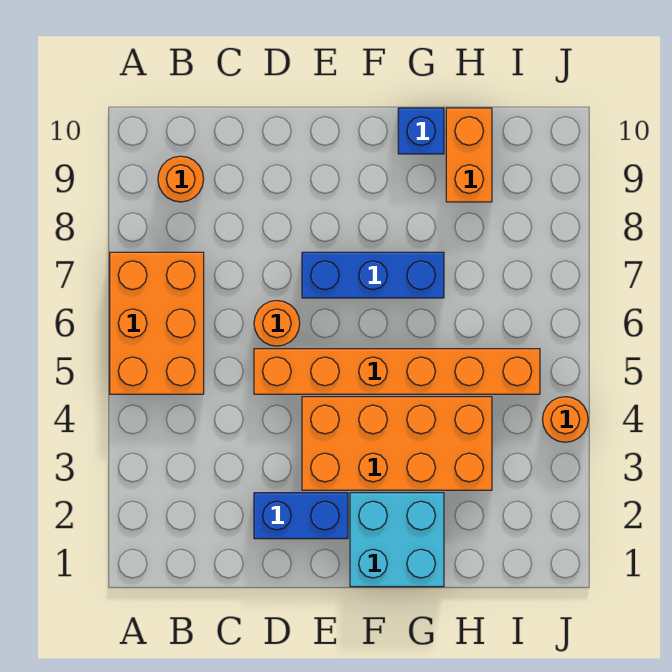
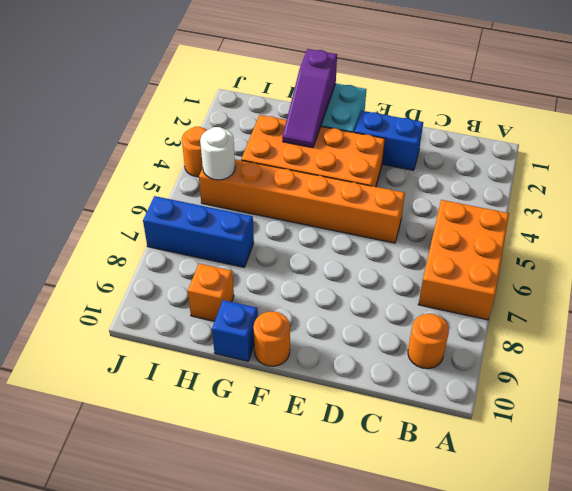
orange round brick D6 level 1 -> orange round brick F10 level 1
blue brick E7:G7 level 1 -> blue brick H7:J7 level 1
none -> purple slope G1:G3 level 2 top 1
orange brick H9:H10 level 1 -> orange brick H9 level 1
none -> white round brick I5 level 2

